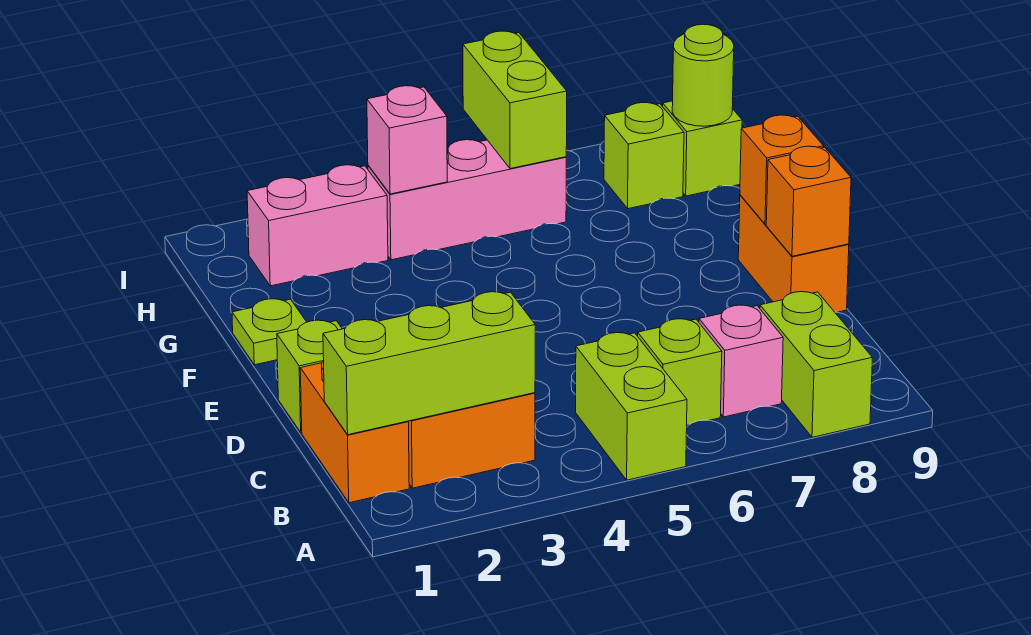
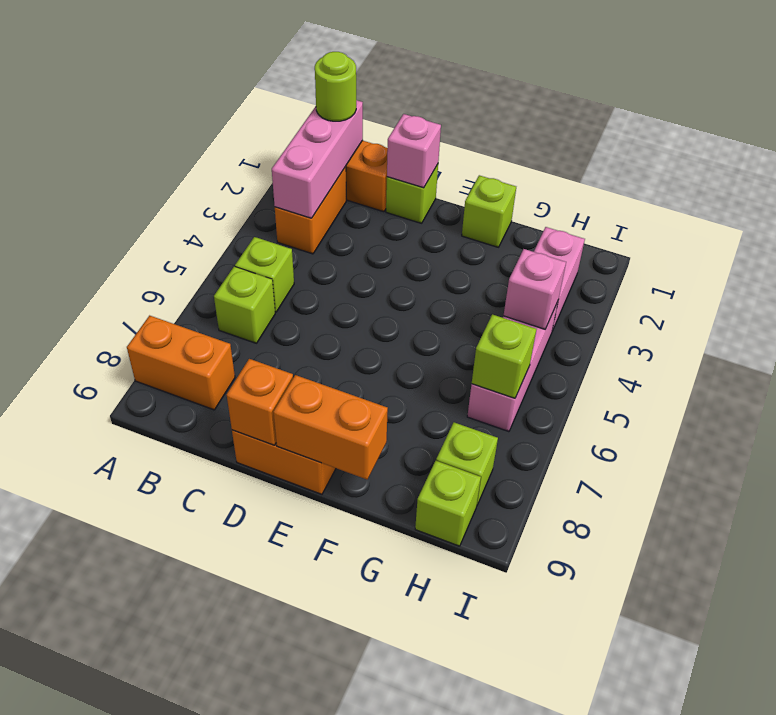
lime brick A5:B5 level 1 -> lime brick B5 level 1
lime brick A8:B8 level 1 -> orange brick A8:B8 level 1
lime brick B1:B3 level 2 -> pink brick B1:B3 level 2
pink brick B7 level 1 -> pink brick D1 level 2
orange brick E9 level 2 -> orange brick E9:F9 level 2
lime plate F1 level 1 -> lime brick F1 level 1
lime brick H6:I6 level 2 -> lime brick H6 level 2
lime round brick H9 level 2 -> lime round brick B1 level 3

